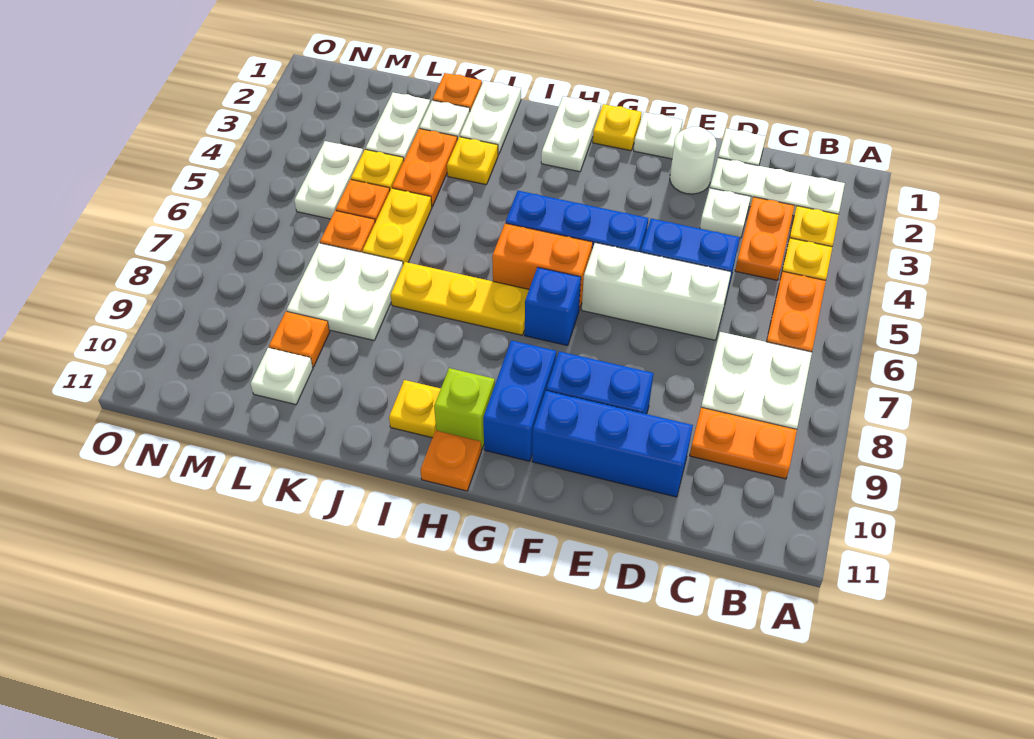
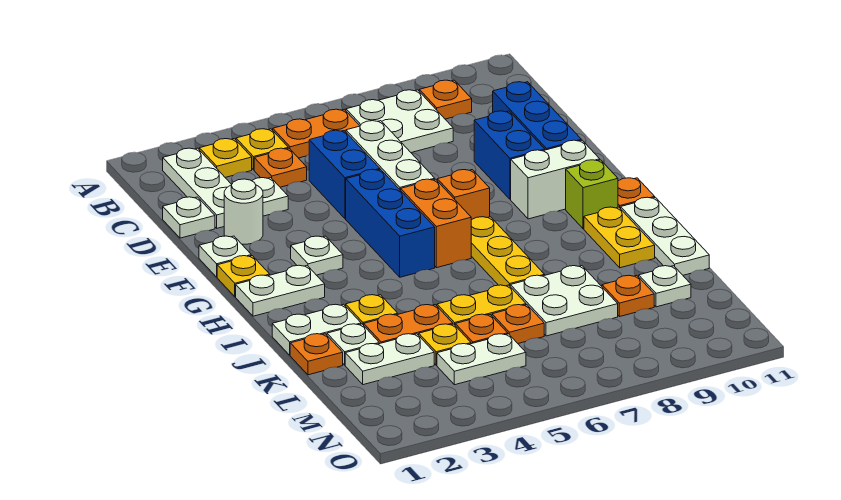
orange plate B9:C9 level 1 -> orange plate B9 level 1
orange plate C3:C4 level 1 -> orange plate C4 level 1
none -> white plate G3 level 1
blue brick G7 level 1 -> orange brick G7 level 1
blue brick G9:G10 level 1 -> white brick G9:G10 level 1
yellow plate I10 level 1 -> yellow plate I10:J10 level 1
none -> white plate I11:K11 level 1

